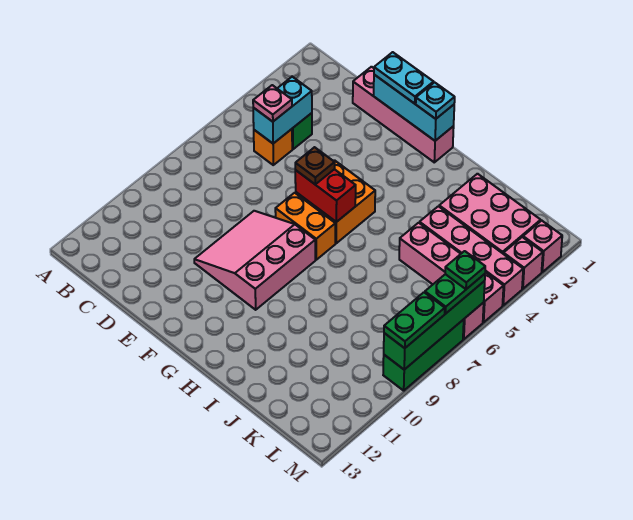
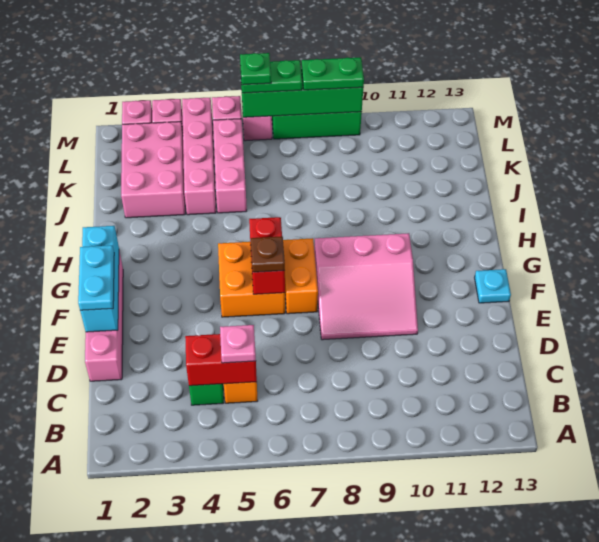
cyan brick C4:C5 level 2 -> red brick C4:C5 level 2
cyan plate G1 level 3 -> cyan plate F13 level 1

